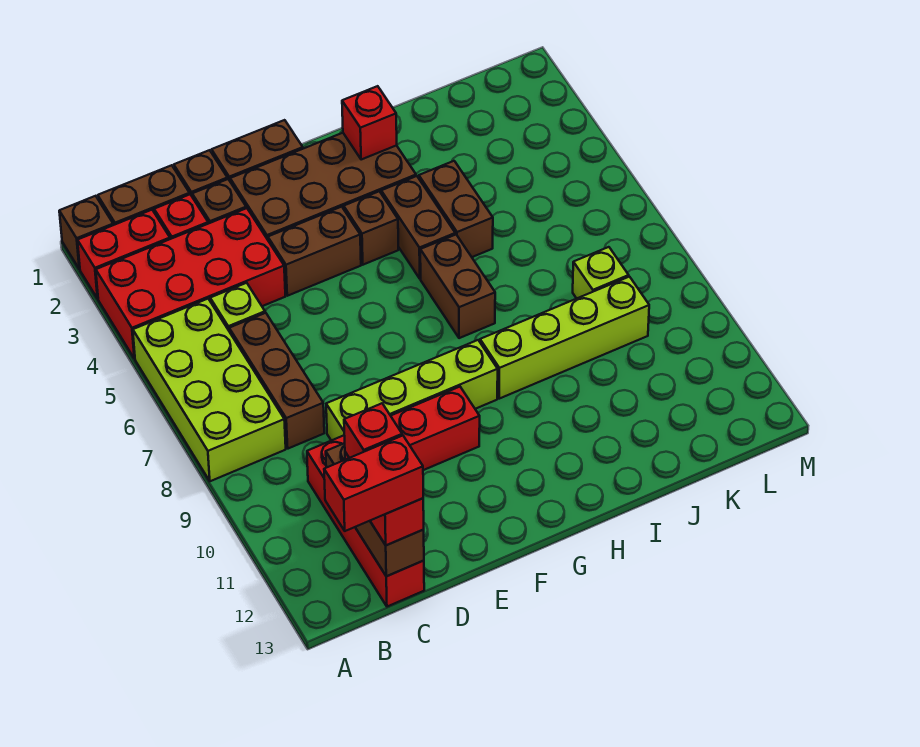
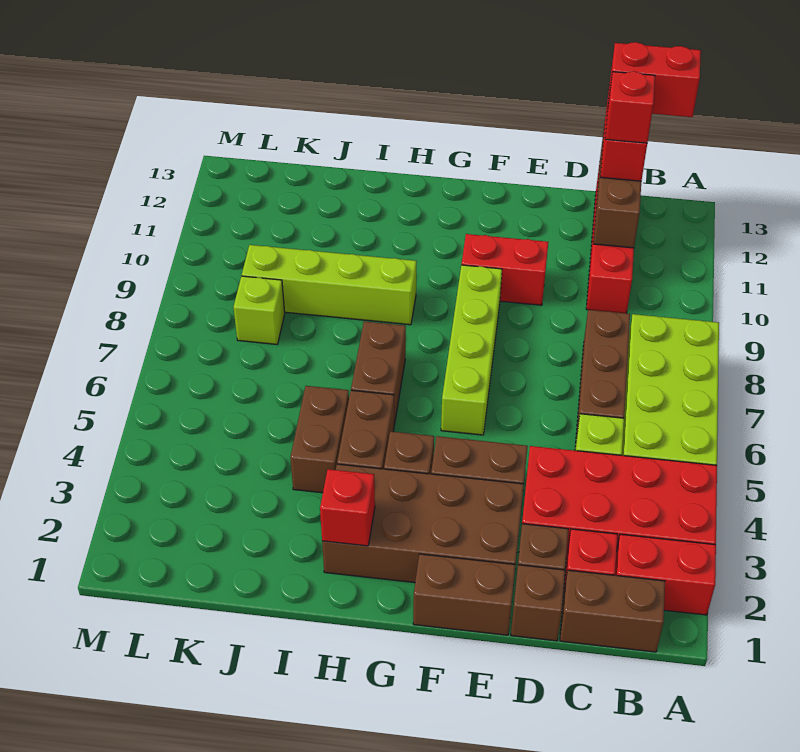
brown brick A1 level 1 -> none
lime brick D9:G9 level 1 -> lime brick F6:F9 level 1

